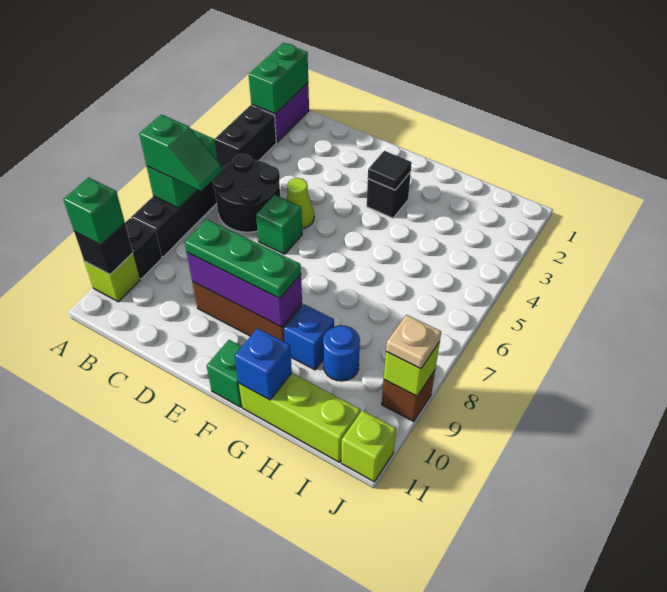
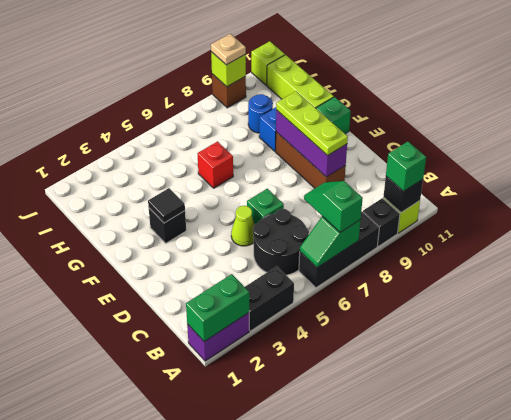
green brick A6:A7 level 2 -> green slope A6:A7 level 2 top 7
green plate D9:F9 level 3 -> lime plate D9:F9 level 3
none -> red brick G6 level 1
blue brick G11 level 2 -> none

